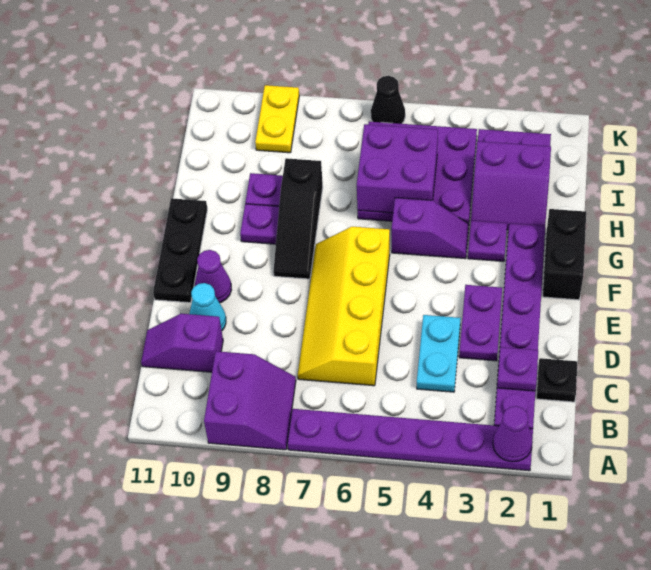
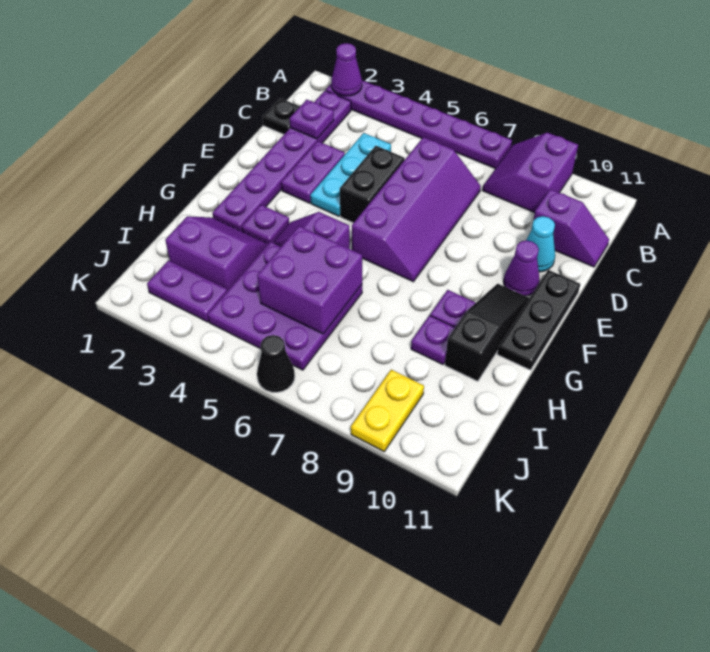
cyan plate C4:D4 level 1 -> cyan plate C4:E4 level 1
yellow slope C6:F7 level 1 top 6 -> purple slope C6:F7 level 1 top 6
black brick F1:G1 level 1 -> black brick D5:E5 level 1
black slope F8:H8 level 1 top H -> black slope F10:H10 level 1 top H

